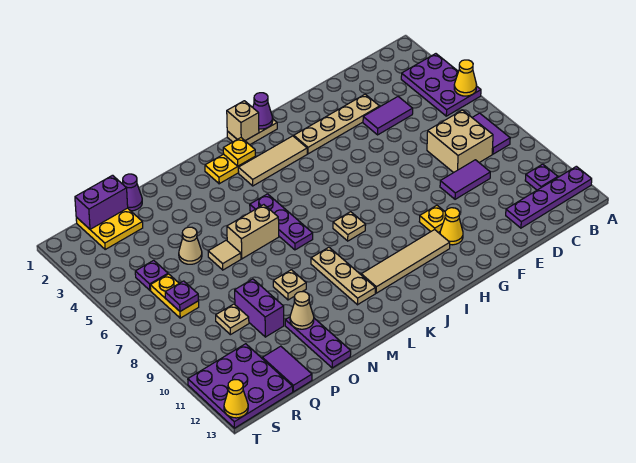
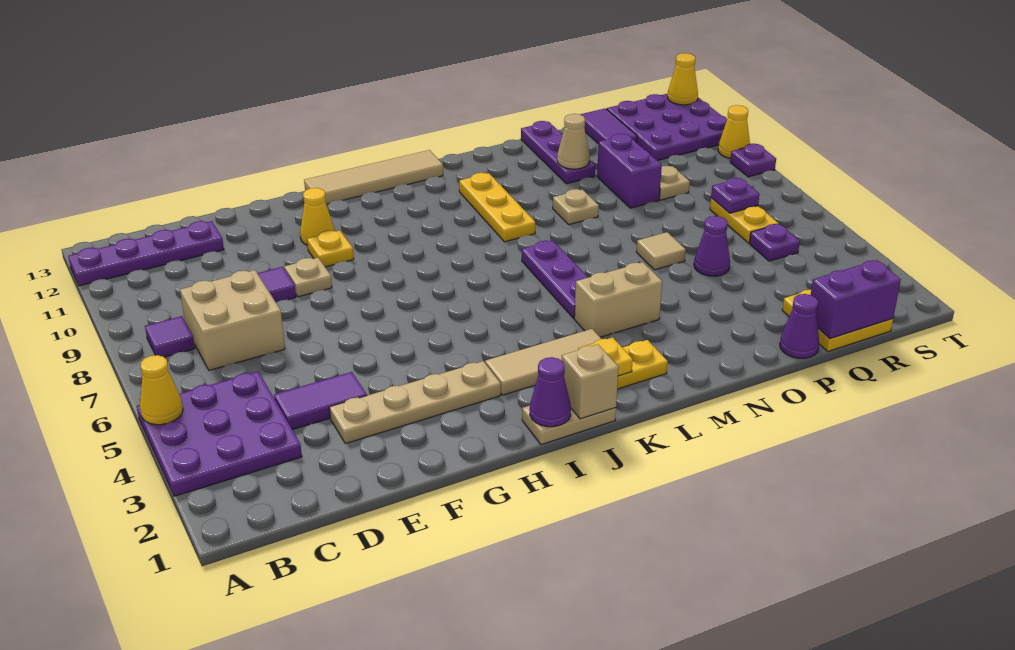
purple plate A3:B5 level 1 -> purple plate A3:C5 level 1
purple tile B7:B8 level 1 -> purple tile B8 level 1
purple plate B11 level 1 -> purple plate T9 level 1
tan tile H11:K11 level 1 -> tan tile H13:K13 level 1
tan plate J8 level 1 -> tan plate F9 level 1
tan plate L9:L11 level 1 -> yellow plate L9:L11 level 1
tan brick M6:N6 level 1 -> tan brick L4:M4 level 1
tan cone P5 level 1 -> purple cone P5 level 1
none -> yellow cone T10 level 1

